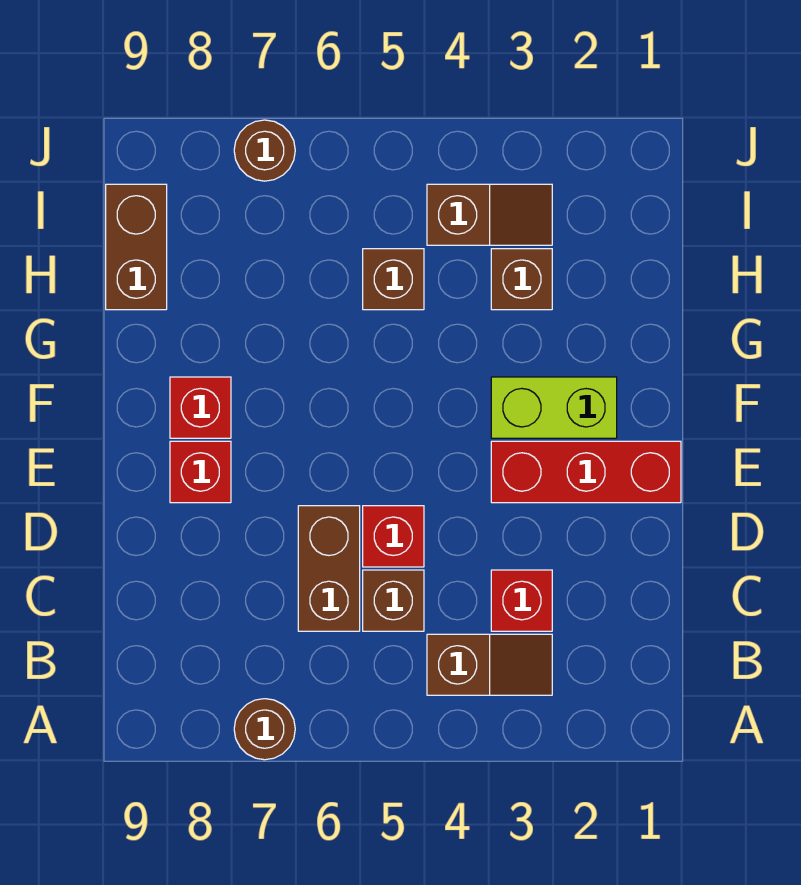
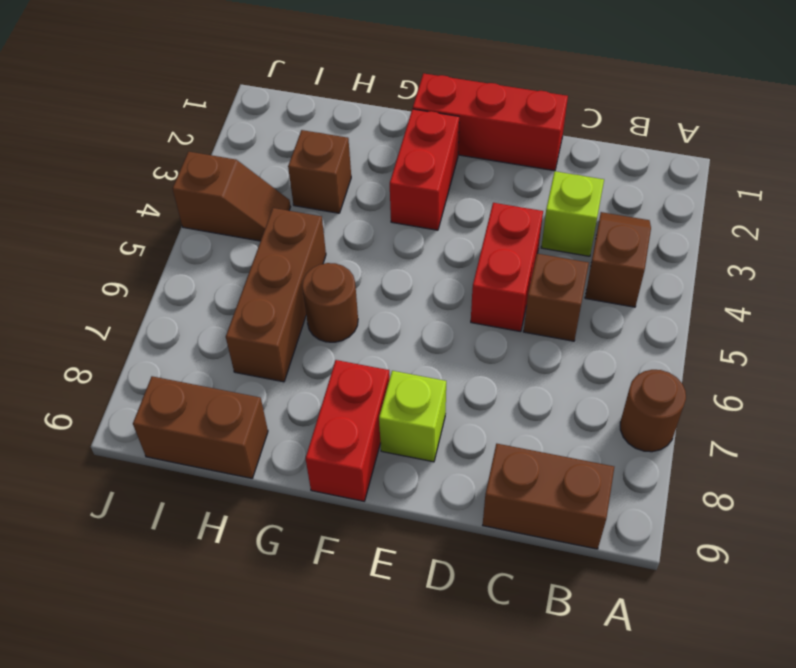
red brick C3 level 1 -> lime brick C3 level 1
brown brick C6:D6 level 1 -> brown brick B9:C9 level 1
red brick D5 level 1 -> red brick D4:D5 level 1
red brick E1:E3 level 1 -> red brick D1:F1 level 1
red brick E8 level 1 -> lime brick E8 level 1
lime brick F2:F3 level 1 -> red brick F2:F3 level 1
red brick F8 level 1 -> red brick F8:F9 level 1
brown brick H5 level 1 -> brown brick H5:H7 level 1
brown slope I3:I4 level 1 top 4 -> brown slope I4:J4 level 1 top J
brown round brick J7 level 1 -> brown round brick G6 level 1

